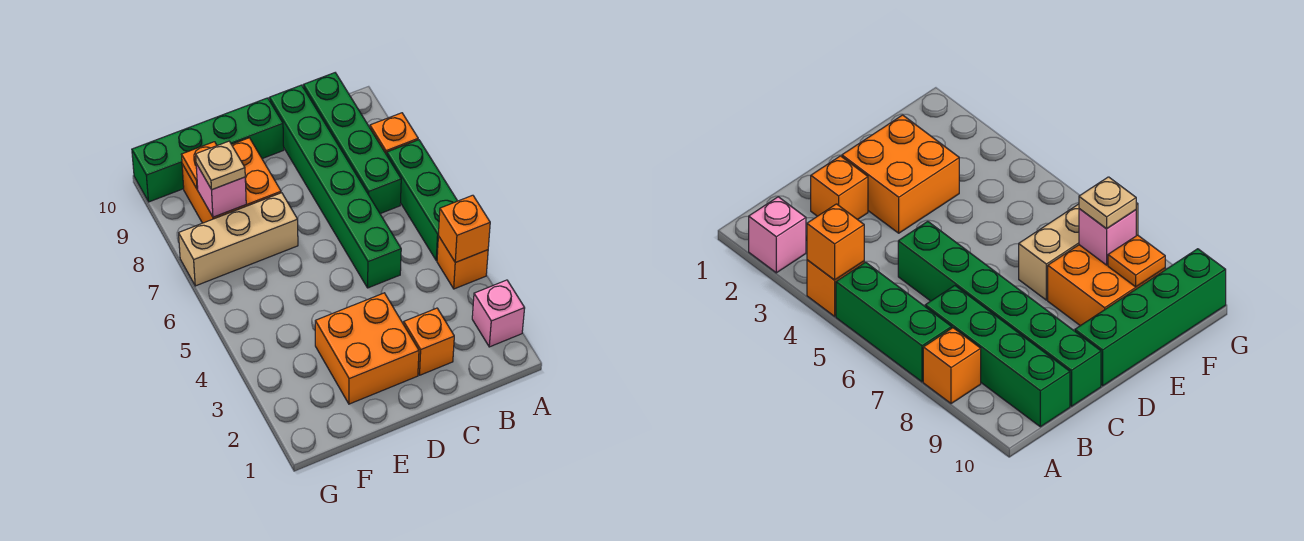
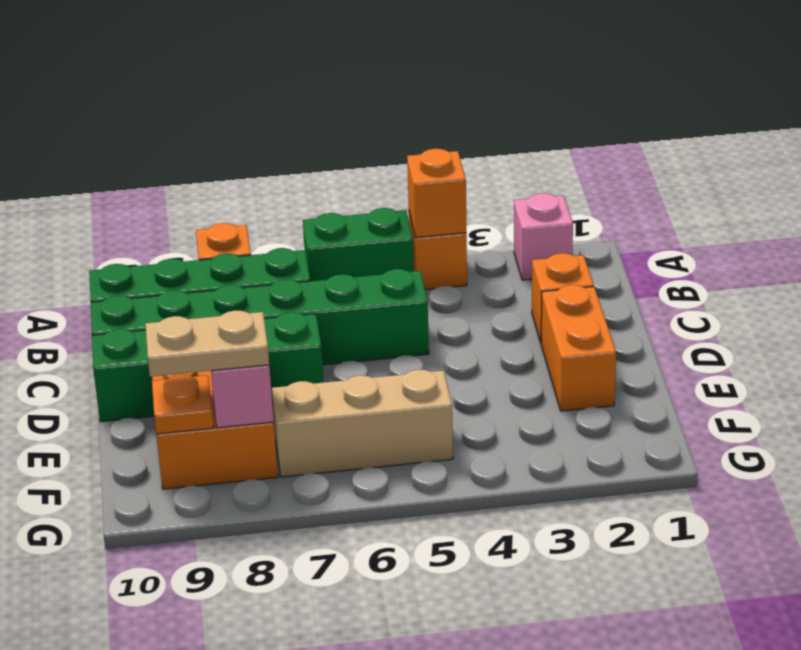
green brick A5:A7 level 1 -> green brick A5:A6 level 1
orange brick D2:E3 level 1 -> orange brick D2:E2 level 1
green brick D10:G10 level 1 -> green brick D7:D10 level 1
tan brick E7:G7 level 1 -> tan brick F5:F7 level 1
tan plate F8 level 3 -> tan plate F8:F9 level 3

